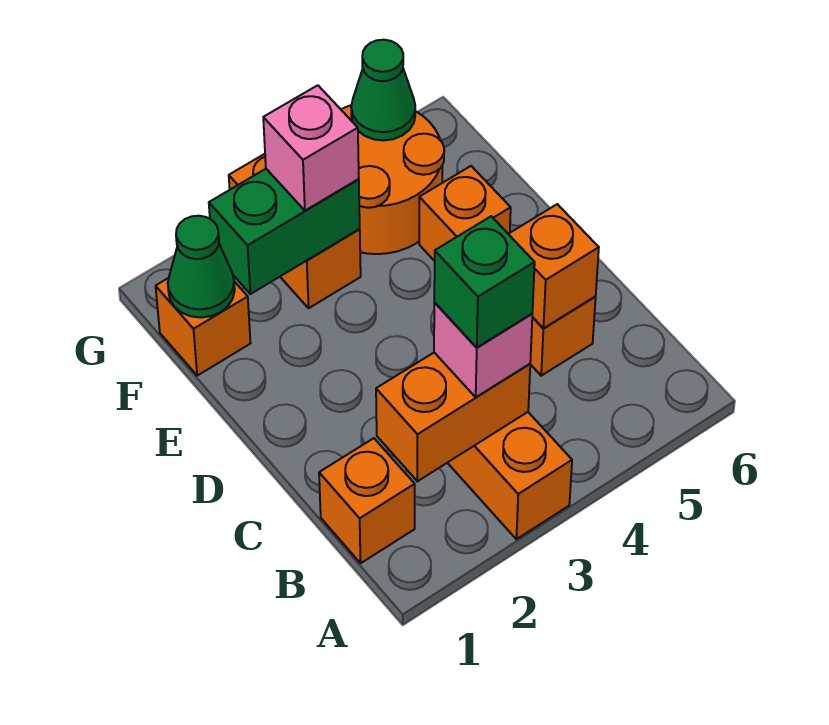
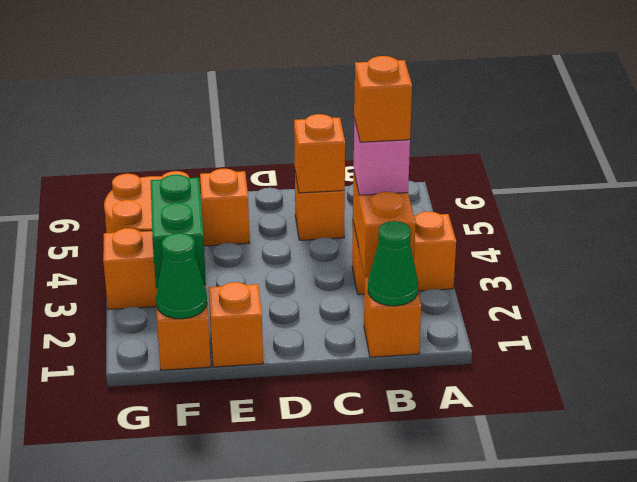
green brick B3 level 4 -> orange brick B3 level 4
none -> orange brick E1 level 1
pink brick F3 level 3 -> none
green cone G5 level 2 -> green cone B1 level 2

